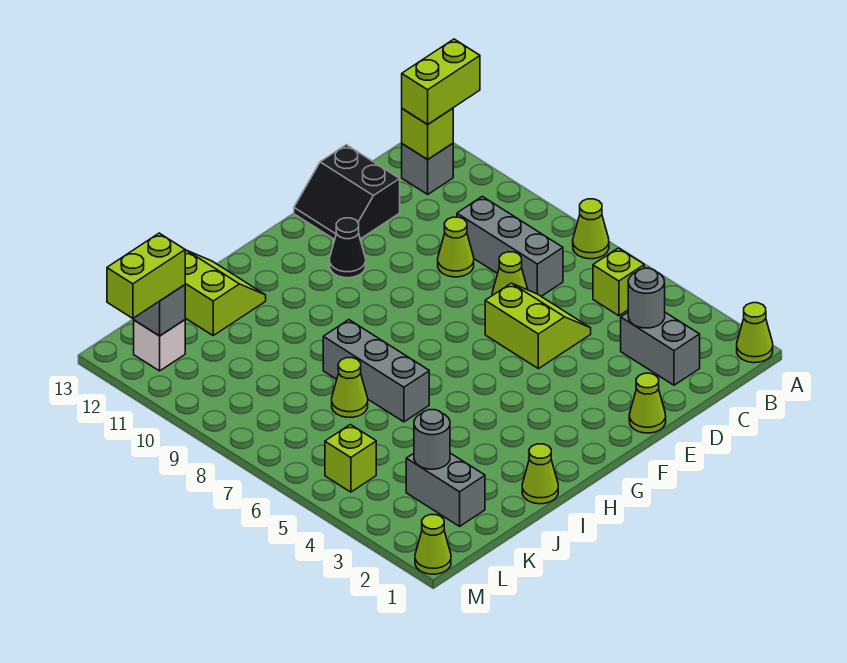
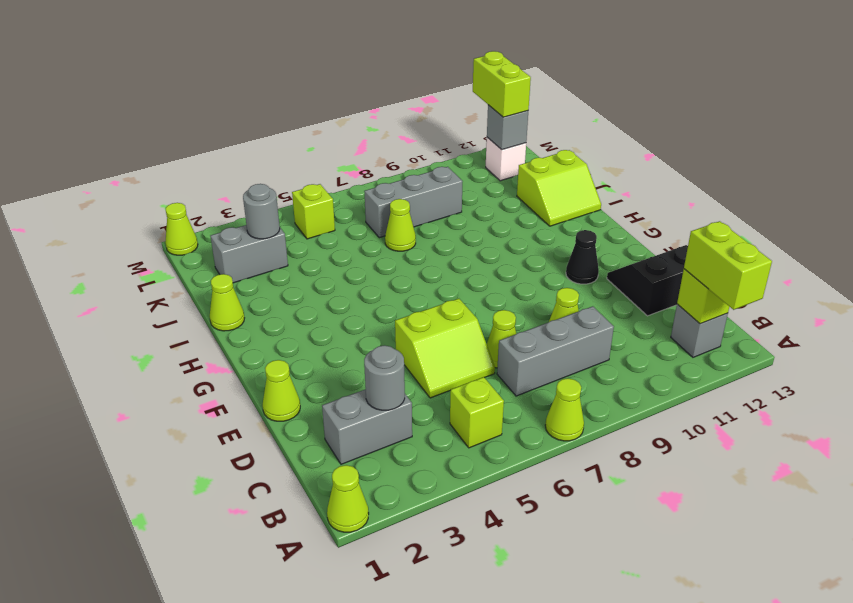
grey brick I6:I8 level 1 -> grey brick K7:K9 level 1

